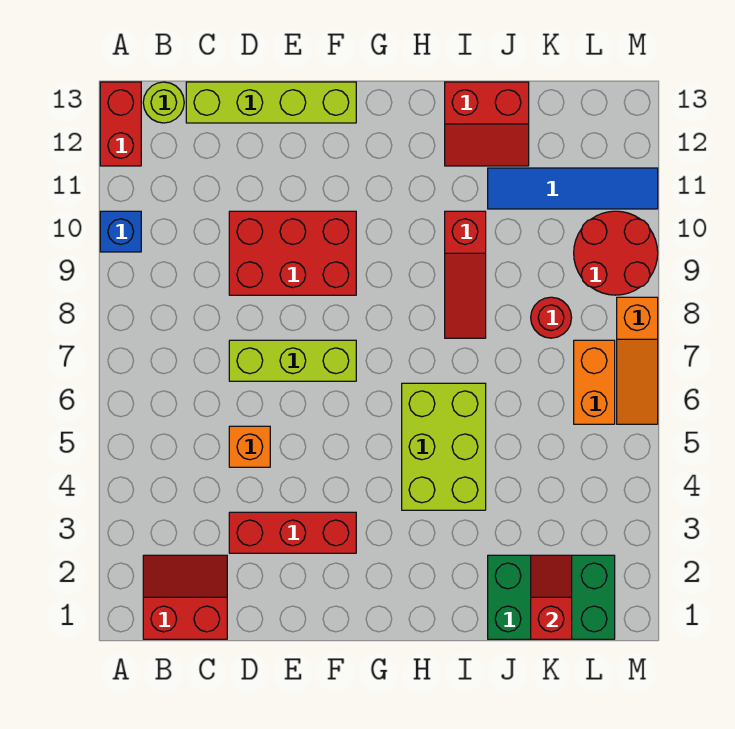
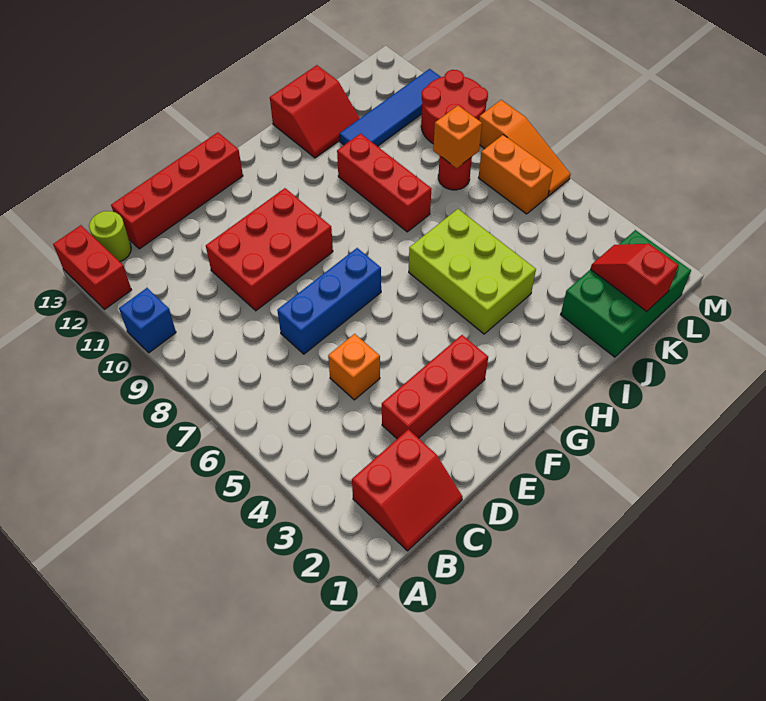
red slope B1:C2 level 1 top 1 -> red slope B1:C2 level 1 top 2
lime brick C13:F13 level 1 -> red brick C13:F13 level 1
lime brick D7:F7 level 1 -> blue brick D7:F7 level 1
red slope I8:I10 level 1 top 10 -> red brick I8:I10 level 1
none -> orange brick K8 level 2

